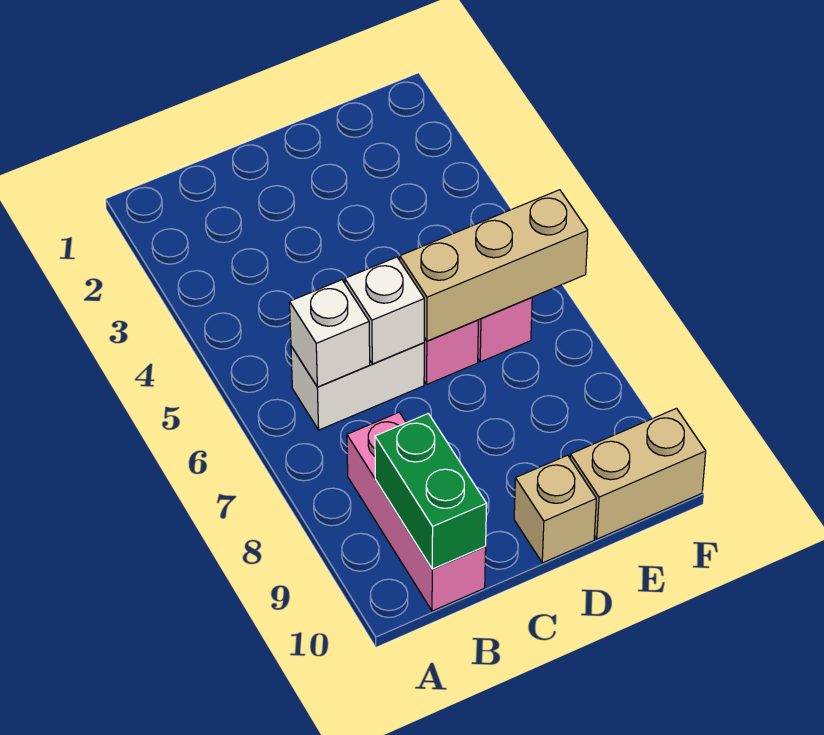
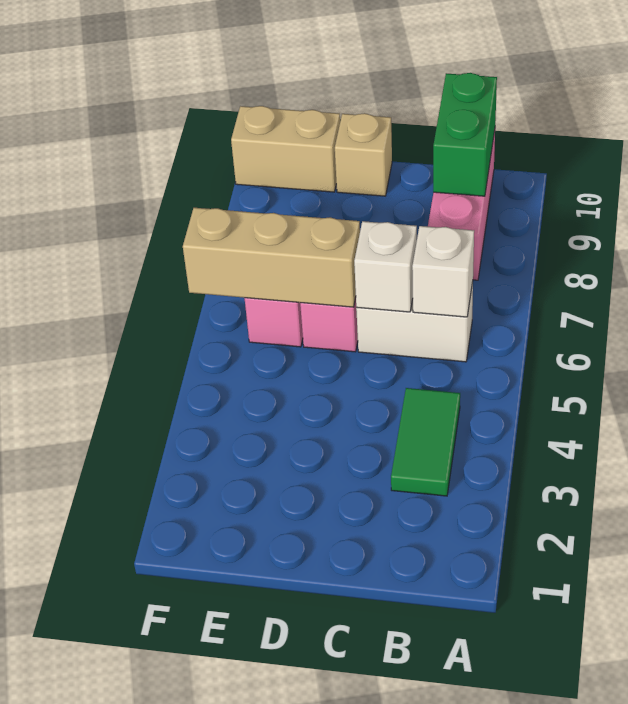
none -> green tile B3:B4 level 1

